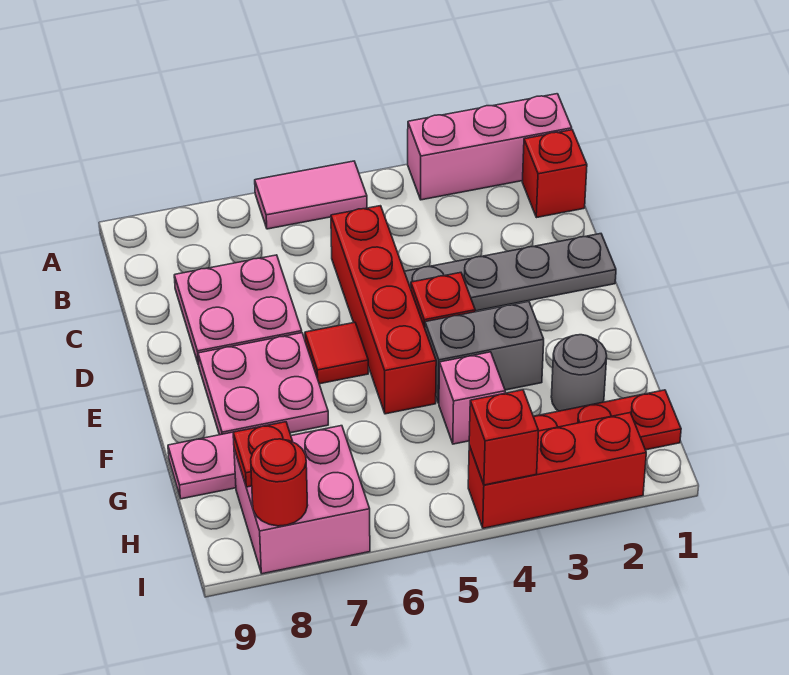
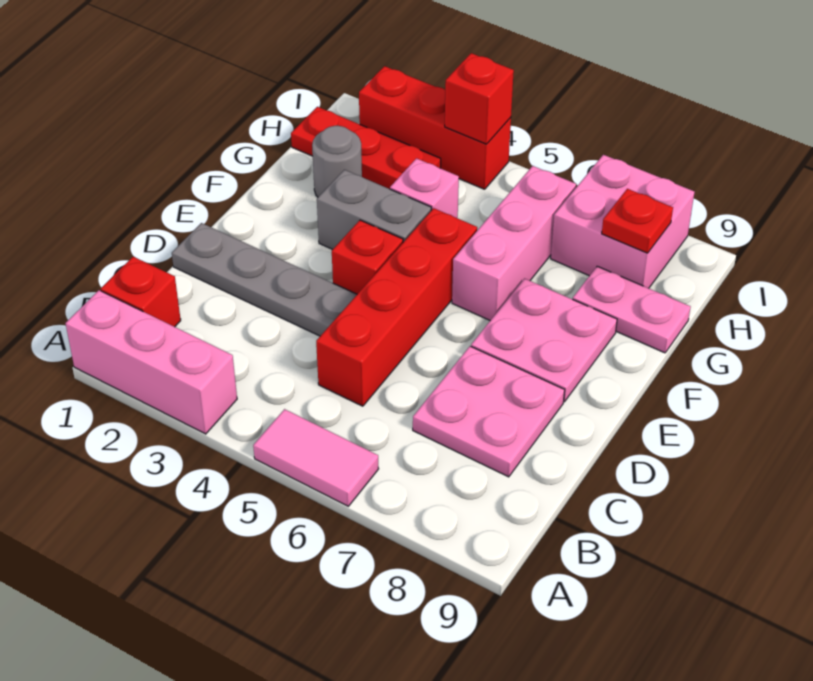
red tile E6 level 1 -> none
none -> pink brick F6:H6 level 1
red round brick I8 level 2 -> none

